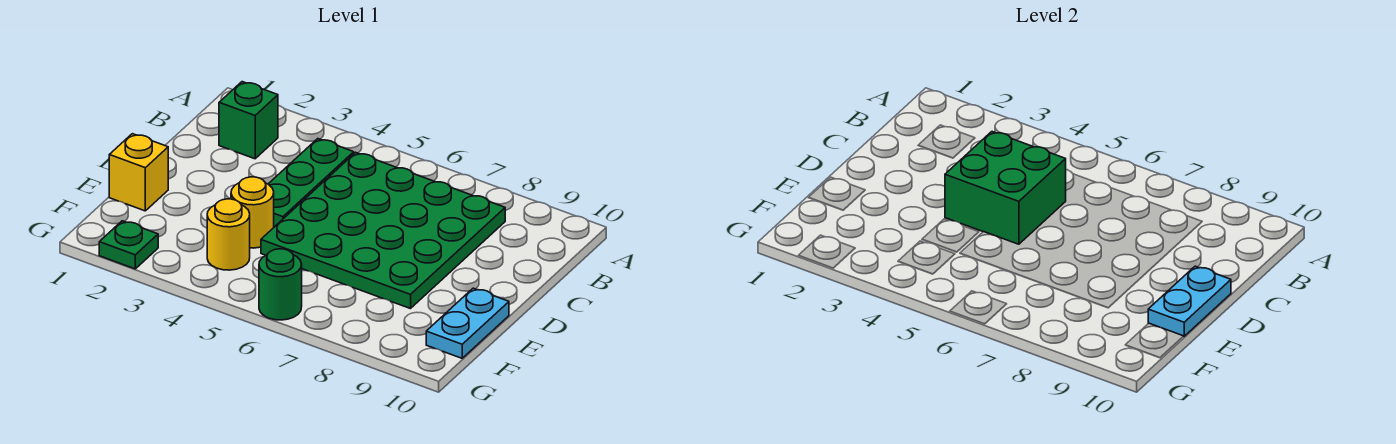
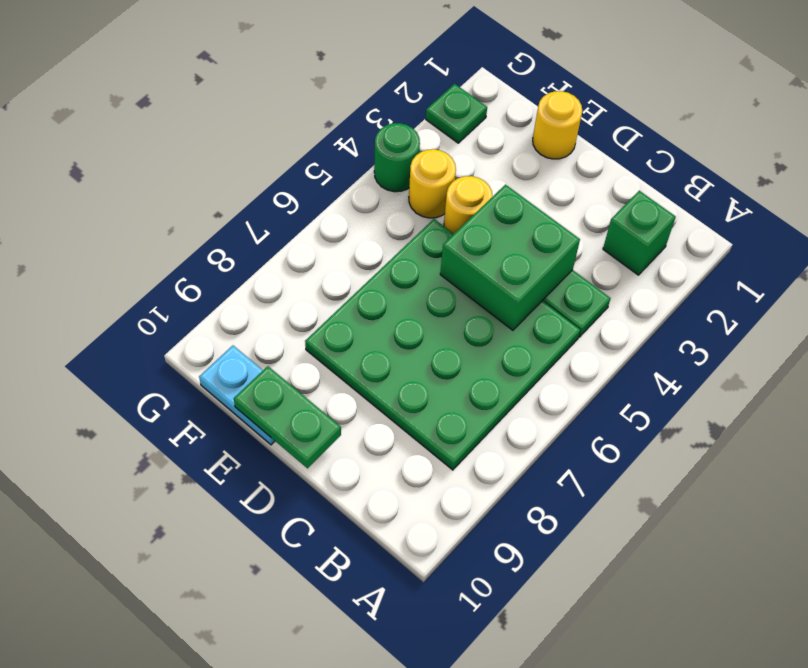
cyan plate D10:E10 level 2 -> green plate D10:E10 level 2
yellow brick E1 level 1 -> yellow round brick E1 level 1
green round brick G6 level 1 -> green round brick G4 level 1

